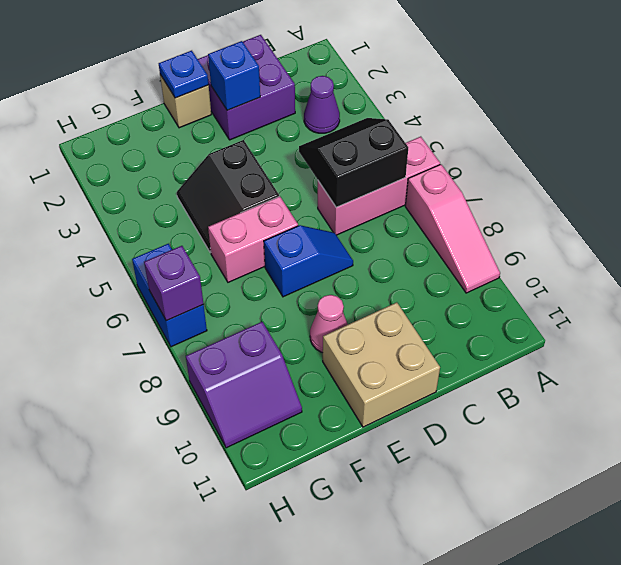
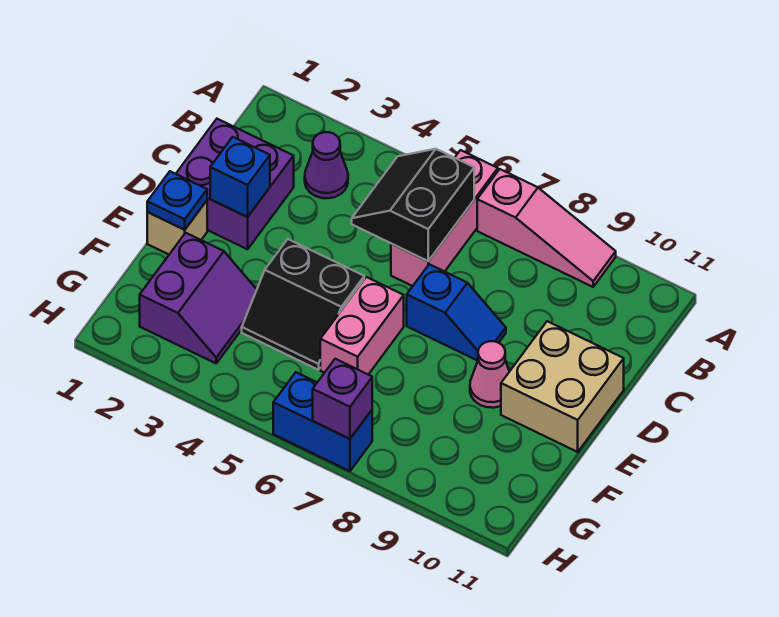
blue slope D7:E7 level 1 top E -> blue slope D7:D8 level 1 top 7
purple slope G9:H10 level 1 top 9 -> purple slope F2:G3 level 1 top 2

